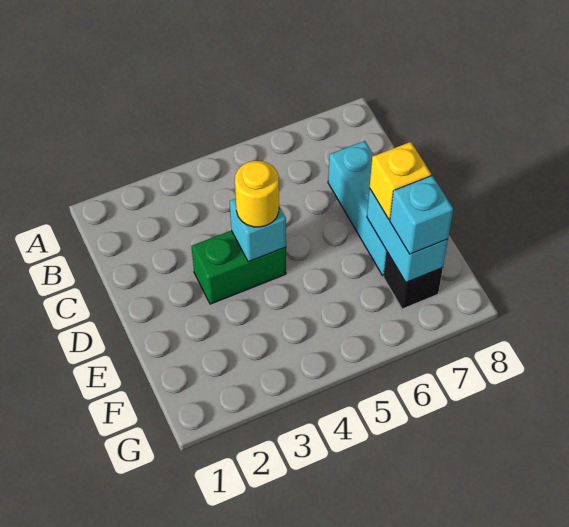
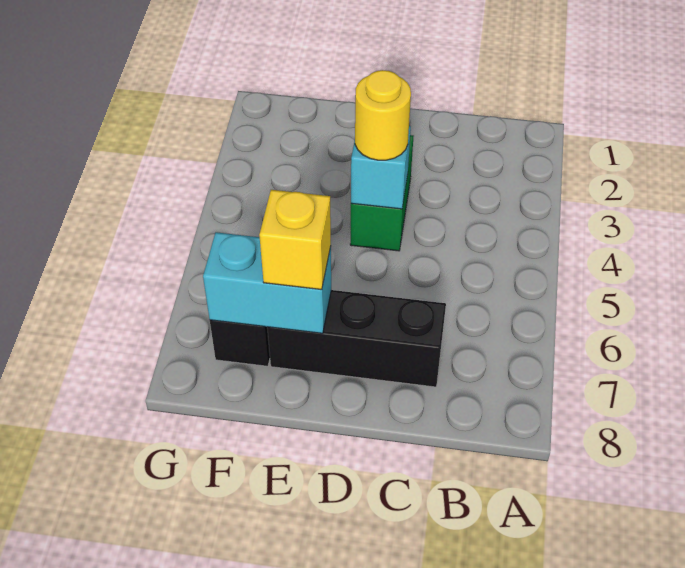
cyan brick C7:E7 level 1 -> black brick C7:E7 level 1
cyan brick F7 level 3 -> none

